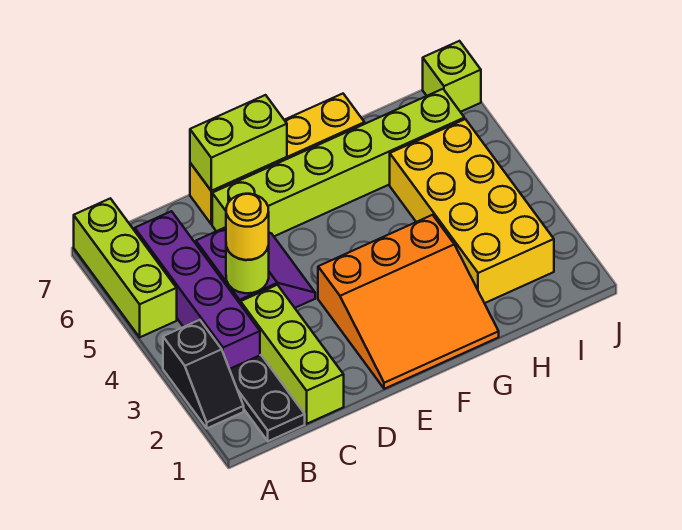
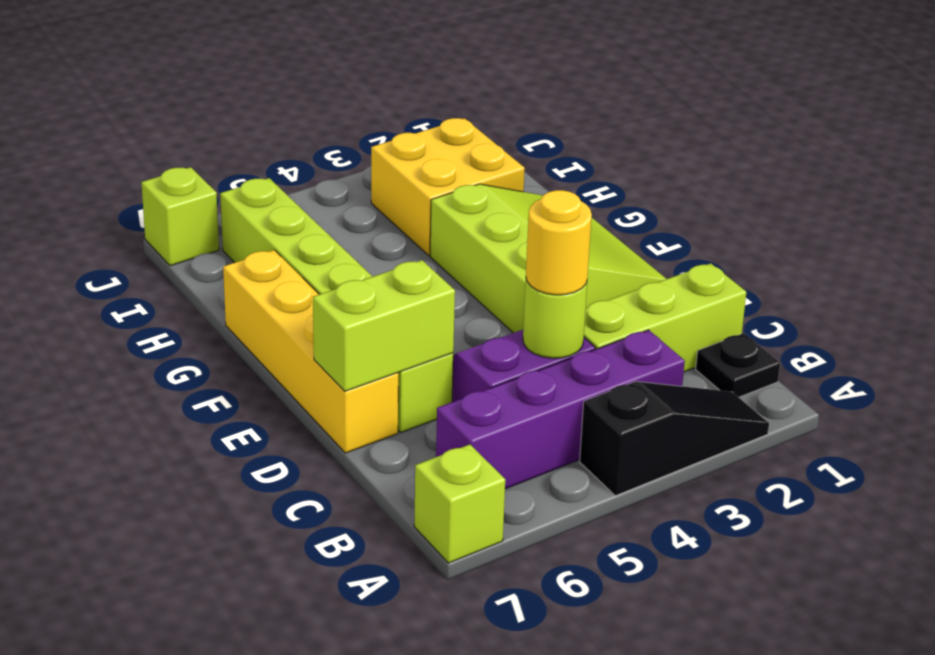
black slope A2:A3 level 1 top 3 -> black slope A2:A4 level 1 top 4
lime brick A5:A7 level 1 -> lime brick A7 level 1
black plate B1:B2 level 1 -> black plate B1 level 1
lime brick D7:E7 level 2 -> lime brick D6:D7 level 2
orange slope E1:G3 level 1 top 3 -> lime slope E1:G3 level 1 top 3
yellow brick H2:I5 level 1 -> yellow brick H2:I3 level 1

